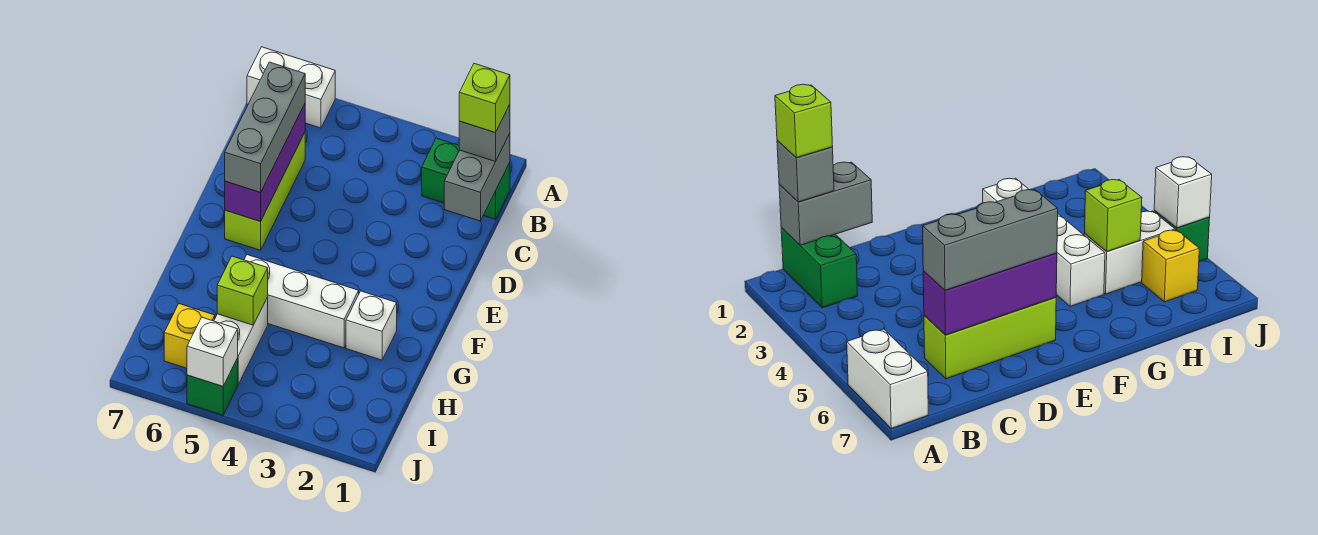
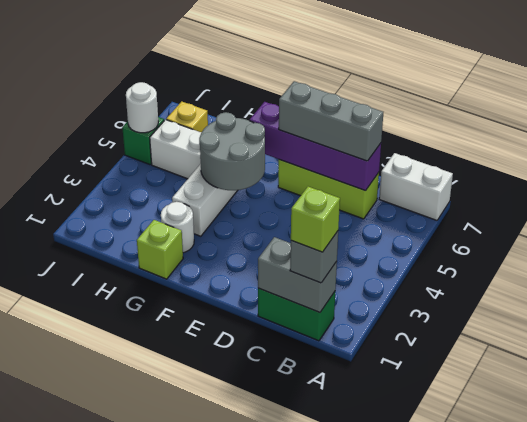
white brick A6:A7 level 1 -> white brick A7:B7 level 1
green brick B1:B2 level 1 -> green brick B1:C1 level 1
purple brick C6:E6 level 2 -> purple brick C6:F6 level 2
none -> grey round brick F4:G5 level 2
white brick G2 level 1 -> white round brick G2 level 1
lime brick H5 level 2 -> lime brick G1 level 1
white brick J5 level 2 -> white round brick J5 level 2

